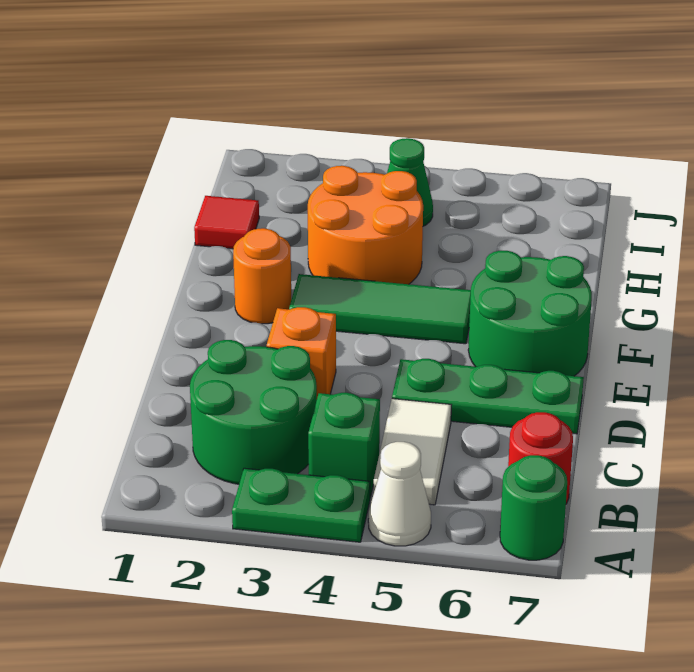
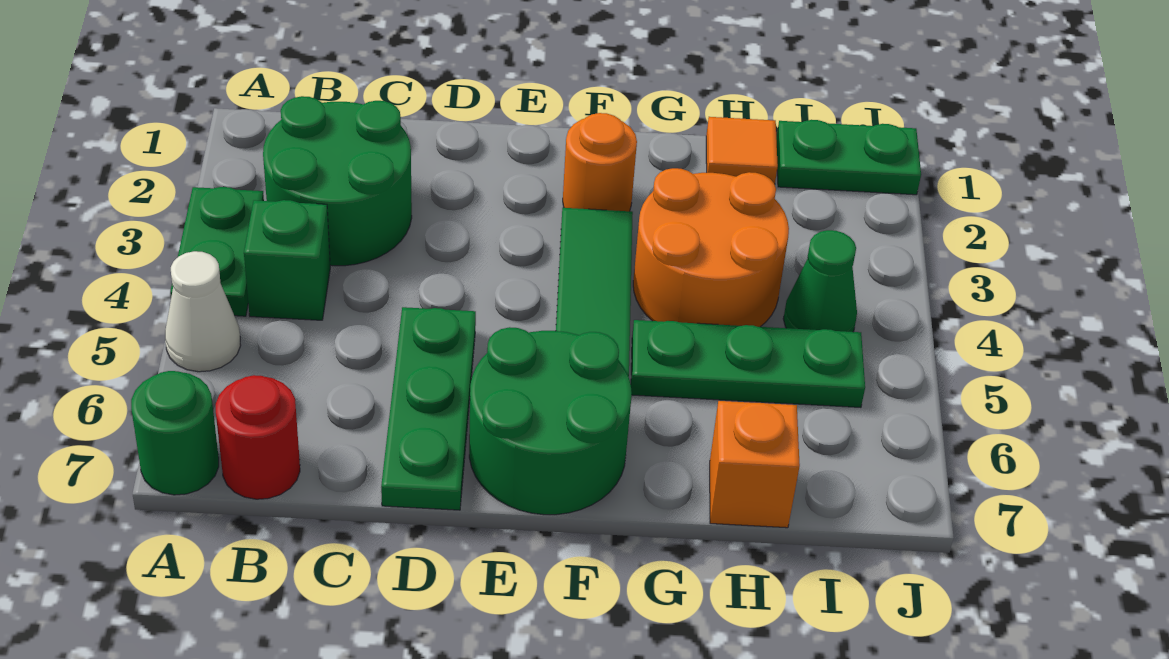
white tile B5:C5 level 1 -> none
orange brick D3 level 1 -> orange brick H7 level 1
none -> green plate G5:I5 level 1
red tile H1 level 1 -> orange tile H1 level 1
none -> green plate I1:J1 level 1

